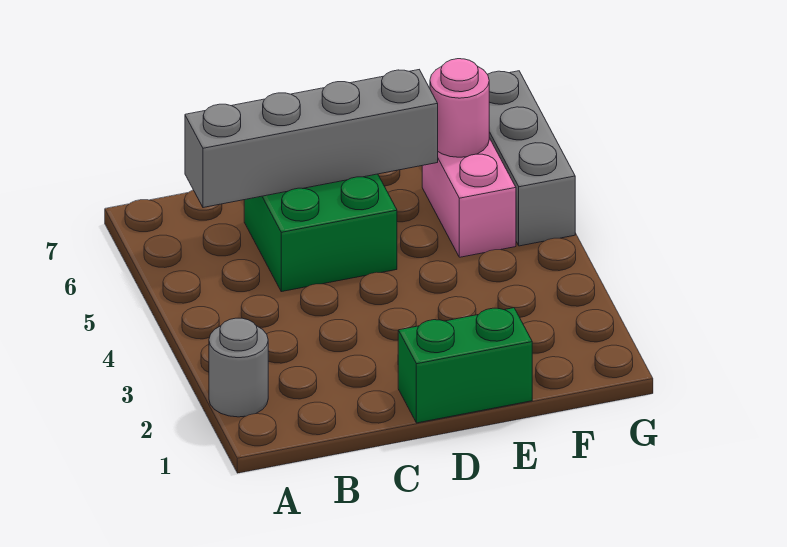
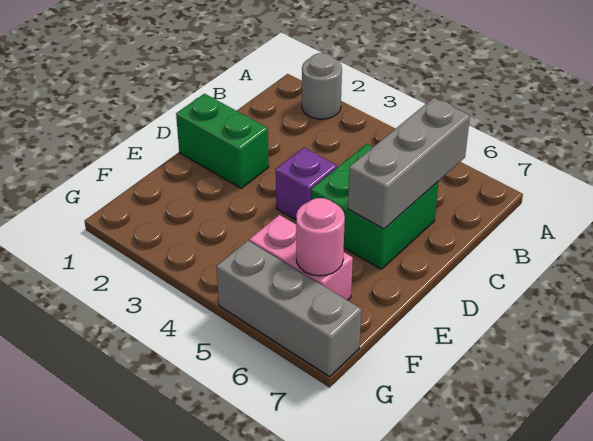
grey brick B6:E6 level 2 -> grey brick B6:D6 level 2
green brick D1:E1 level 1 -> green brick D1:D2 level 1
none -> purple brick D4 level 1

